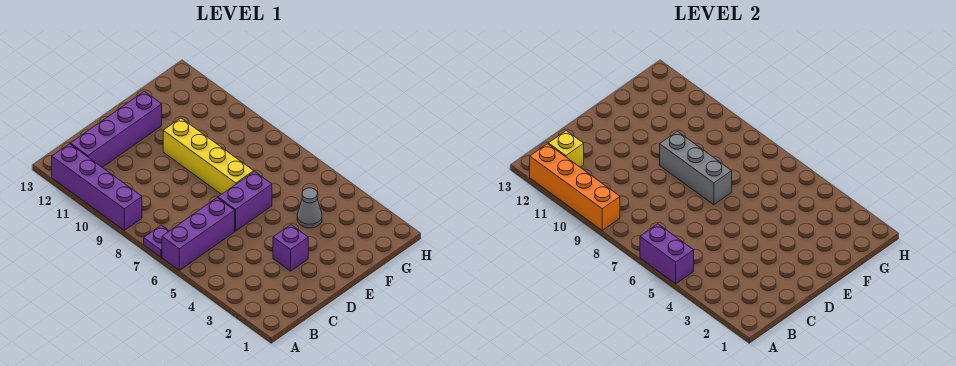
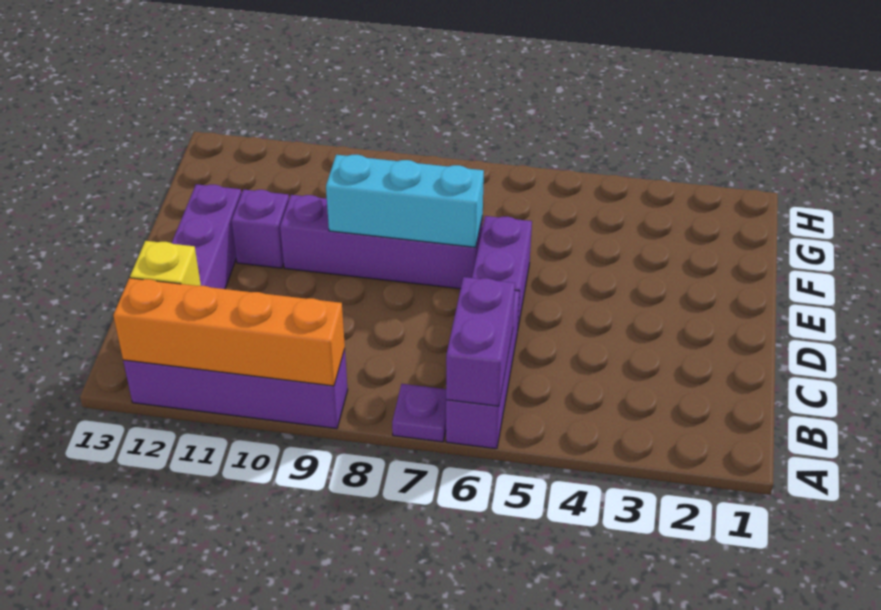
purple brick A5:A6 level 2 -> purple brick A6:B6 level 2
purple brick D3 level 1 -> purple brick E11 level 1
yellow brick E7:E10 level 1 -> purple brick E7:E10 level 1
grey brick E7:E9 level 2 -> cyan brick E7:E9 level 2
grey cone F4 level 1 -> none

